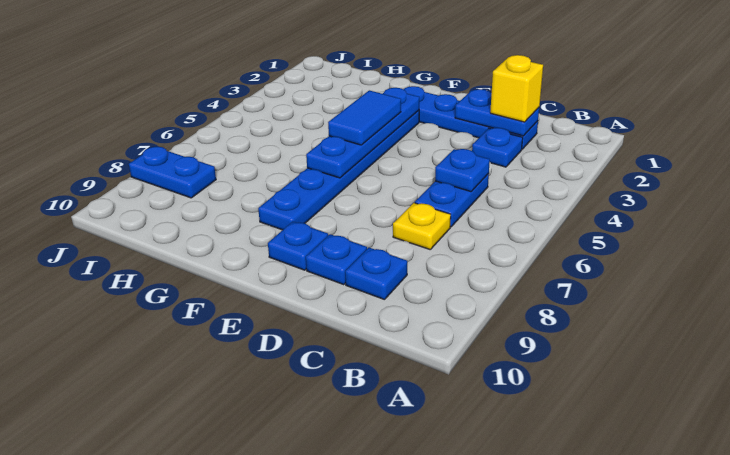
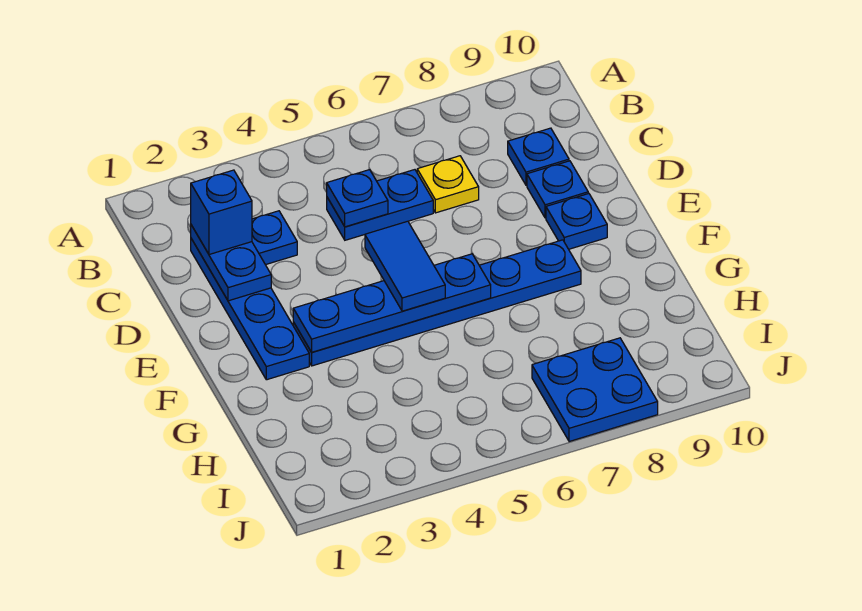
yellow brick C2 level 3 -> blue brick C2 level 3
blue tile F4:F5 level 3 -> blue tile E5:F5 level 3
blue plate I8:J8 level 1 -> blue plate I7:J8 level 1

